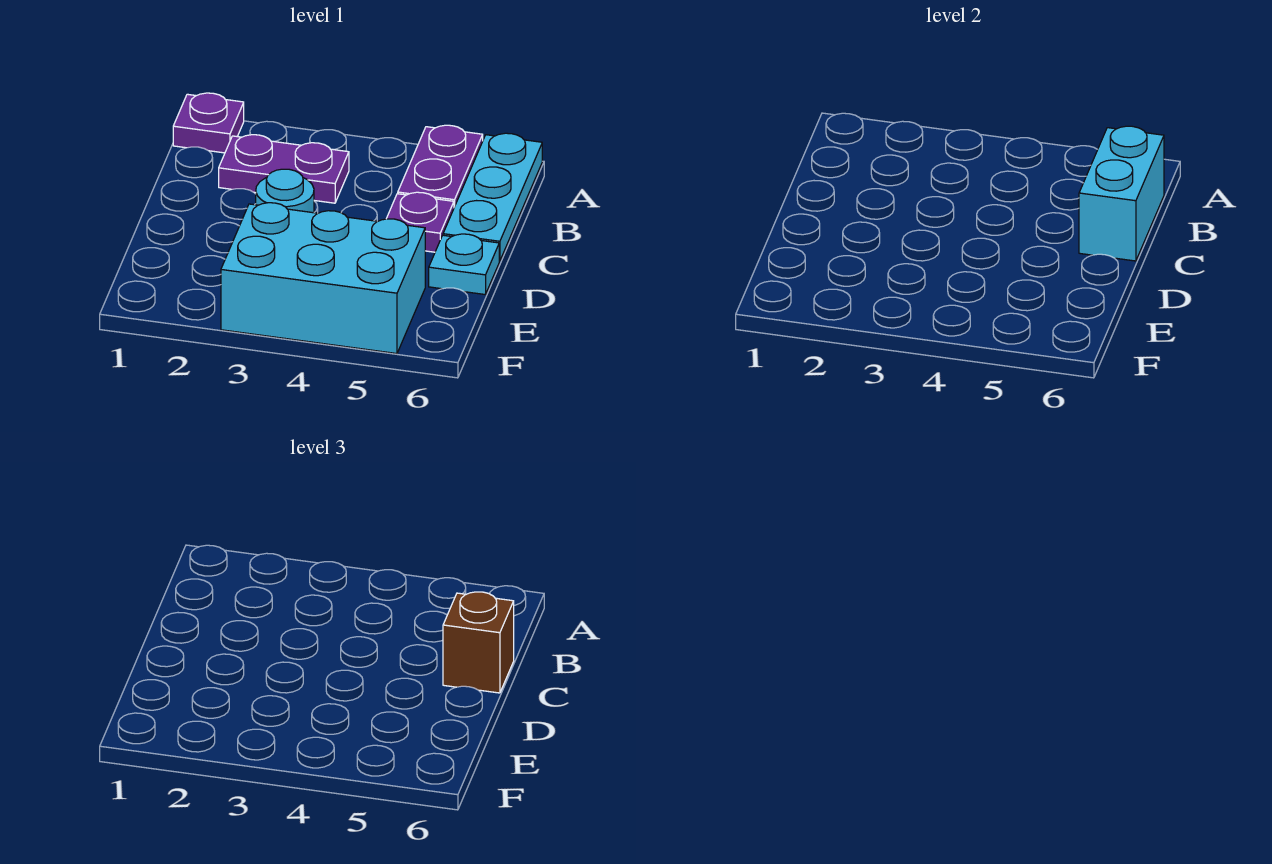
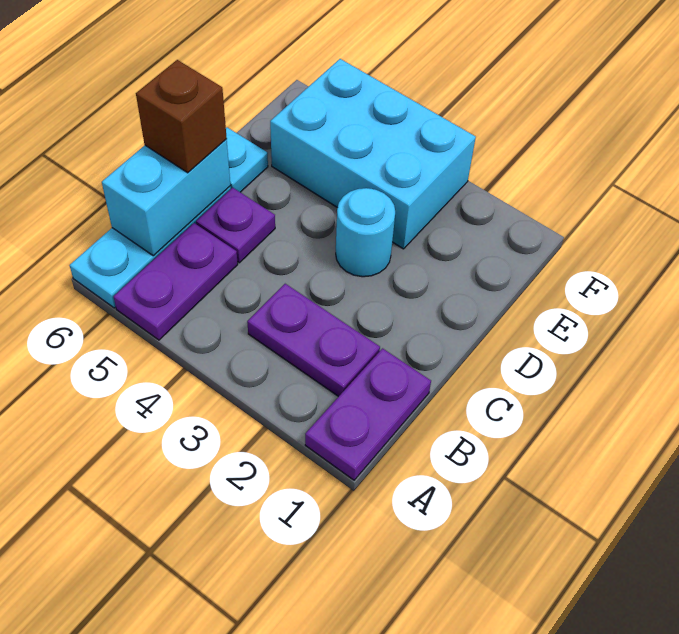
purple plate A1 level 1 -> purple plate A1:B1 level 1

